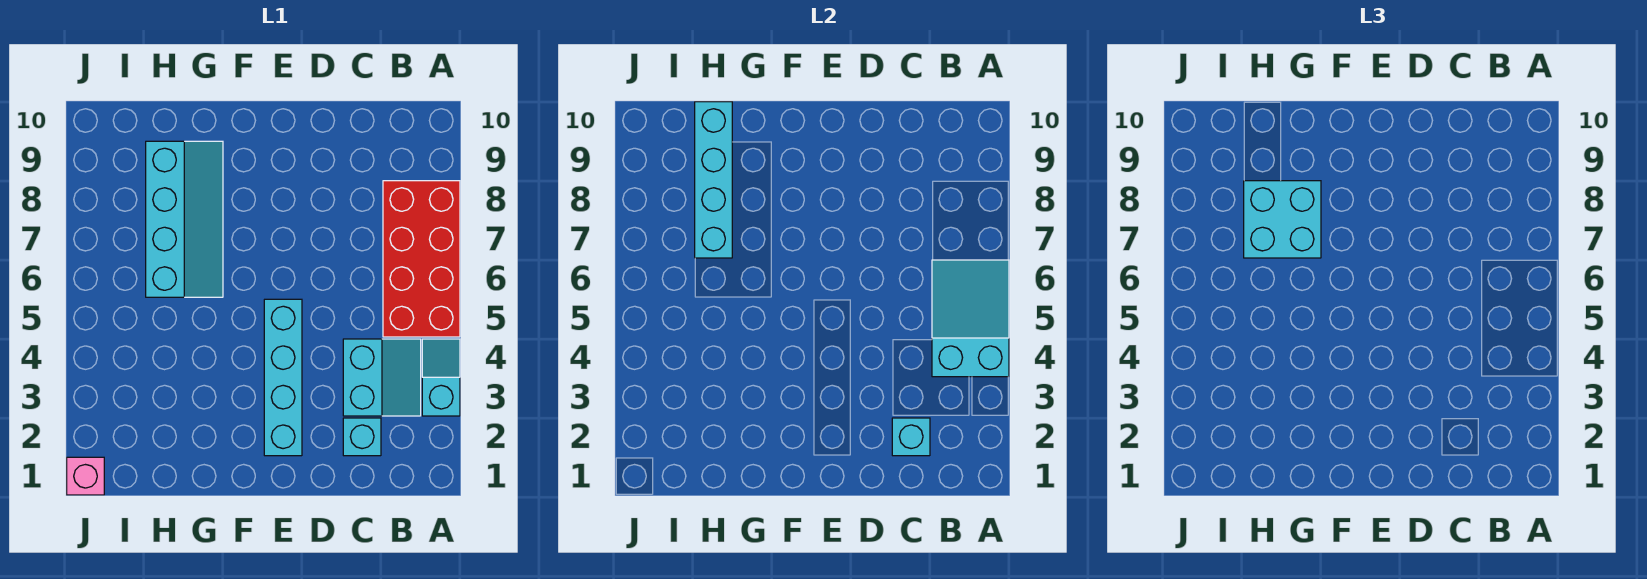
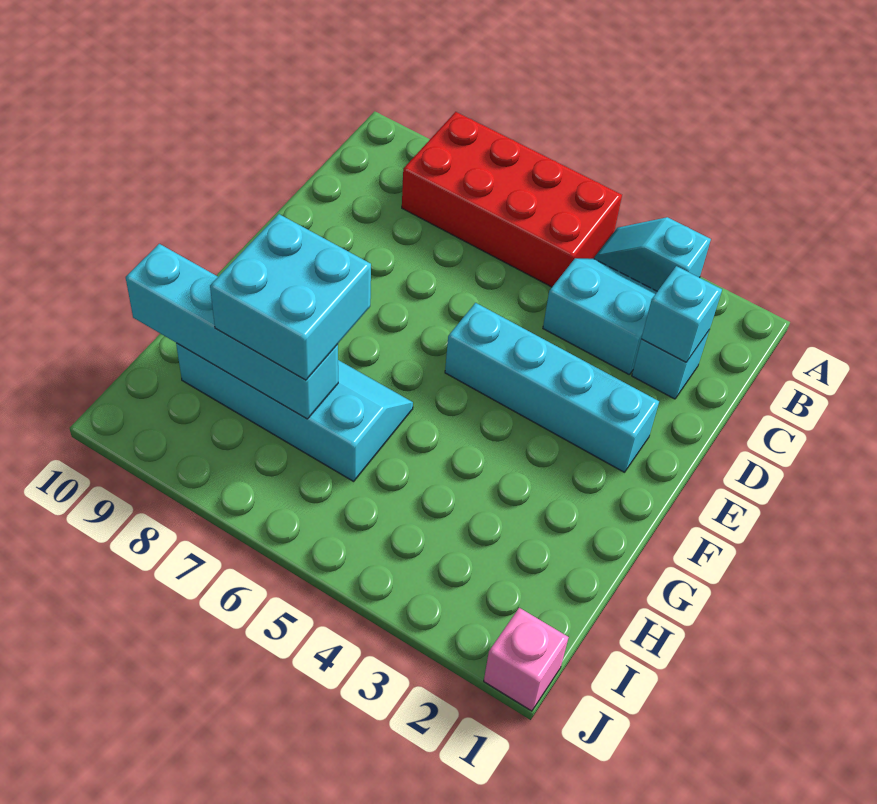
cyan slope A4:B6 level 2 top 4 -> none

